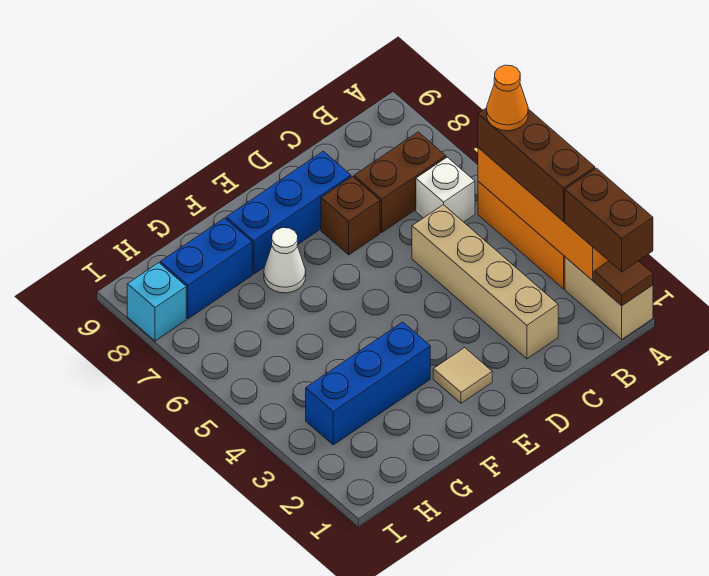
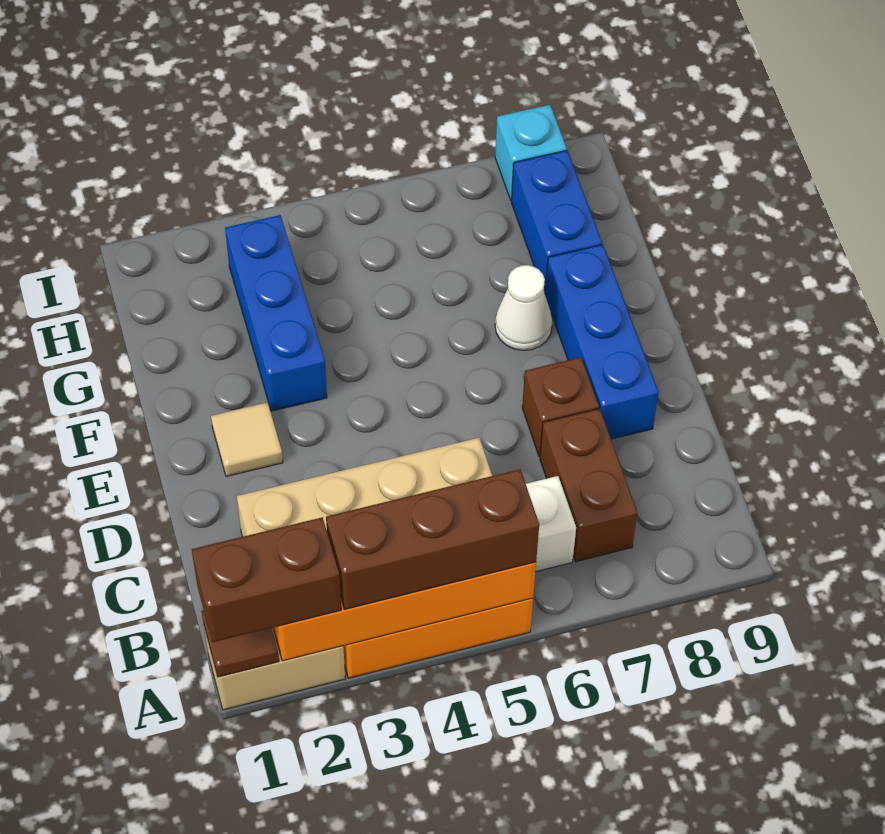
orange cone A5 level 4 -> none

